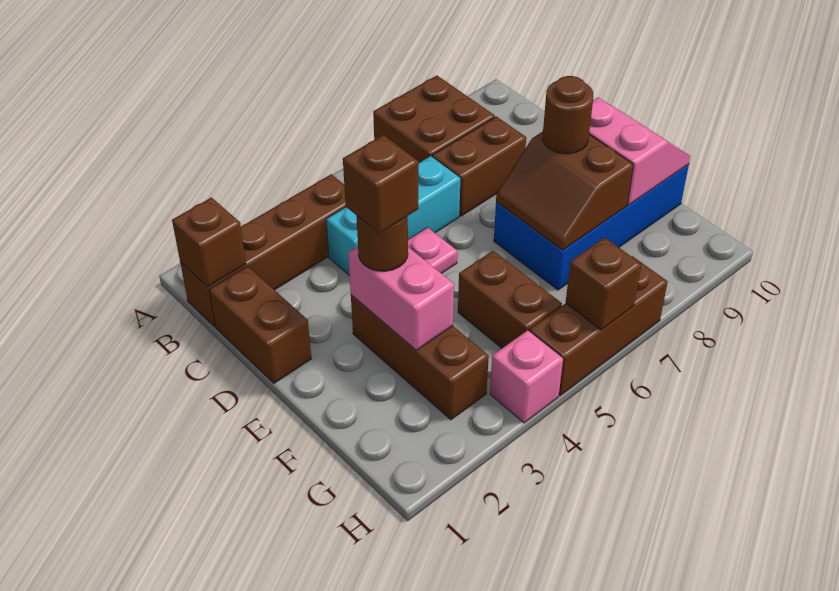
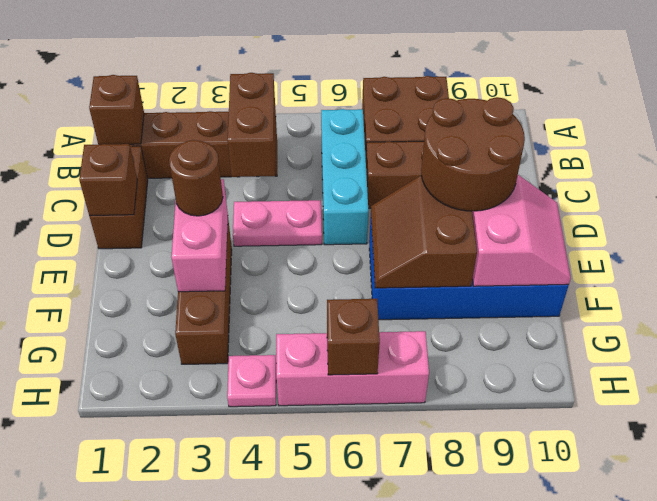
cyan brick C4:C6 level 1 -> cyan brick B6:D6 level 1
brown brick E3 level 4 -> brown brick D1 level 2
brown round brick E8 level 3 -> brown round brick D8:E9 level 3
brown brick F5:G5 level 1 -> brown brick B4:C4 level 2
pink brick H4 level 1 -> pink plate H4 level 1
brown brick H5:H7 level 1 -> pink brick H5:H7 level 1

